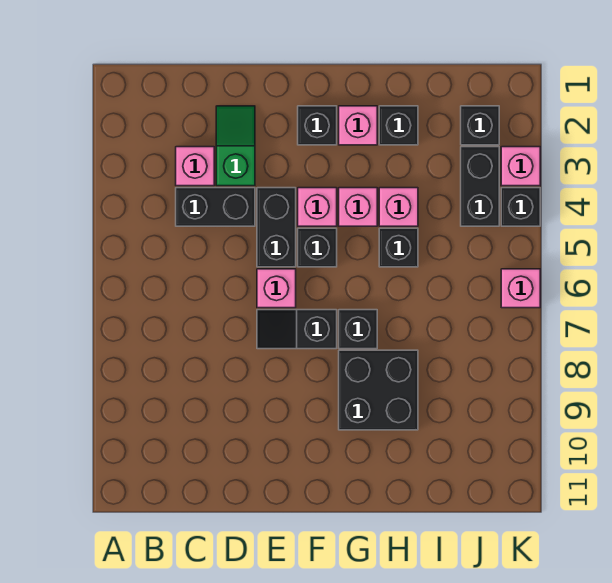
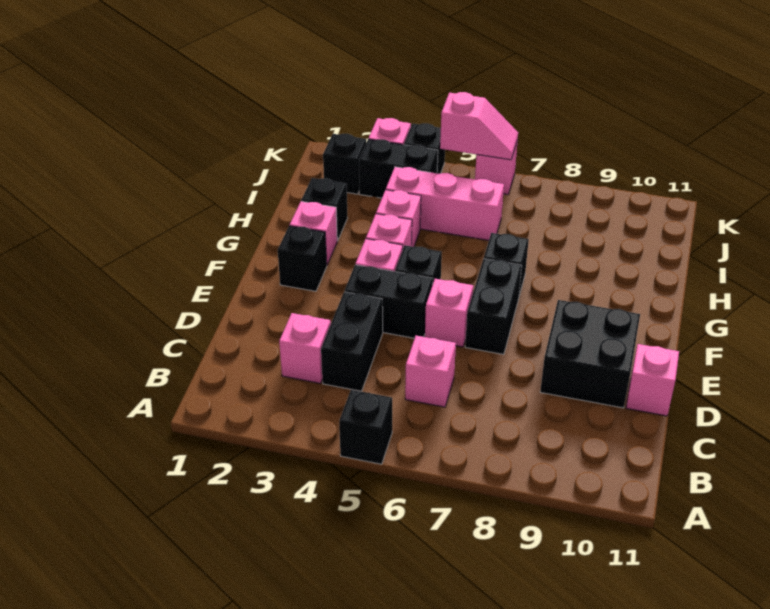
none -> pink brick C6 level 1
green slope D2:D3 level 1 top 3 -> none
none -> pink brick D11 level 1
black slope E7:F7 level 1 top F -> black brick E7:F7 level 1
black brick G8:H9 level 1 -> black brick D9:E10 level 1
black brick H5 level 1 -> black brick A5 level 1
none -> pink brick I4:I6 level 1
none -> pink slope K5:K6 level 2 top 5

